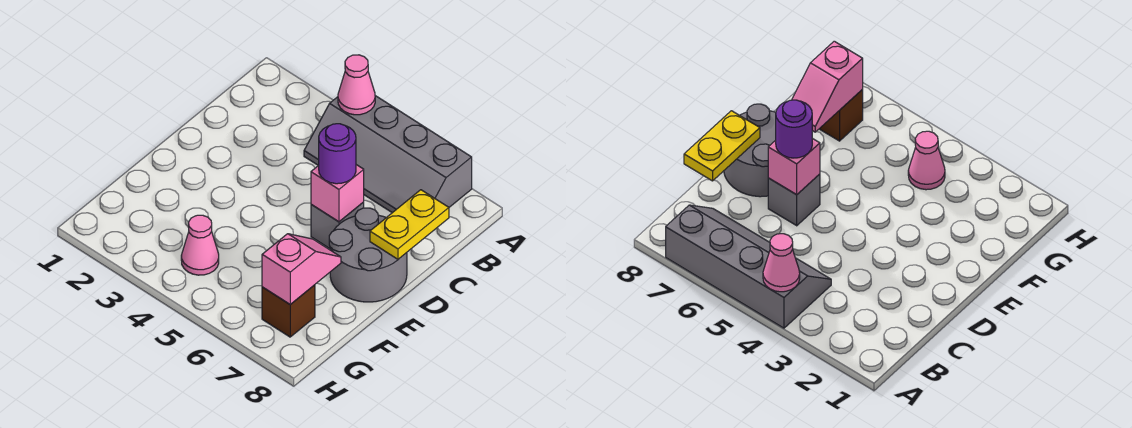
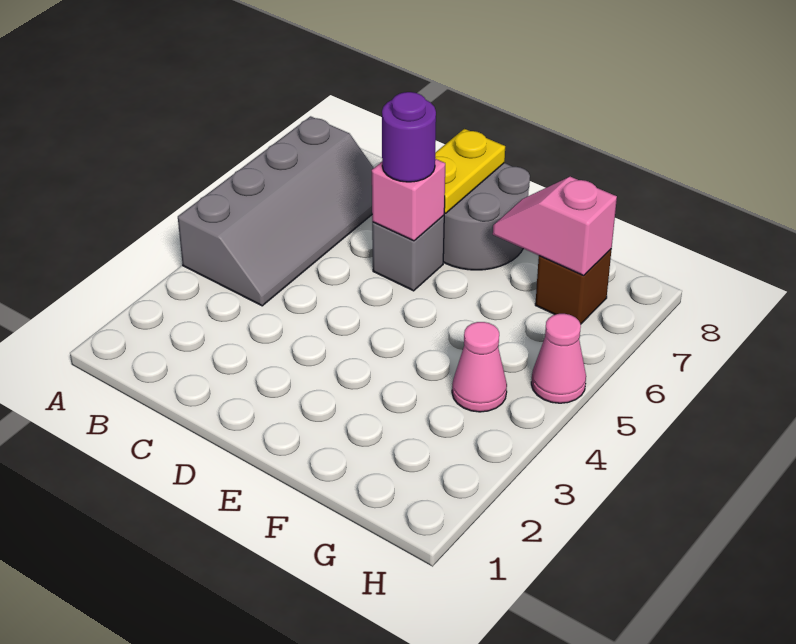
pink cone A4 level 2 -> pink cone H5 level 1
yellow plate C8:D8 level 2 -> yellow plate D7:D8 level 2

